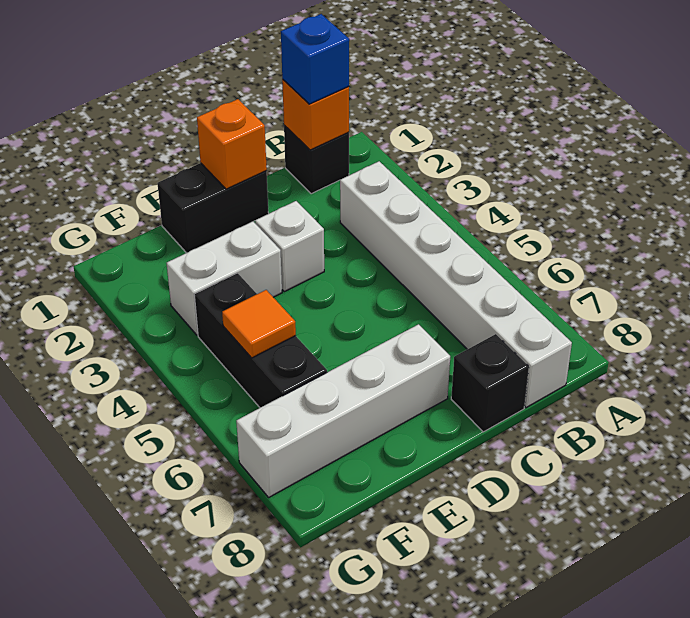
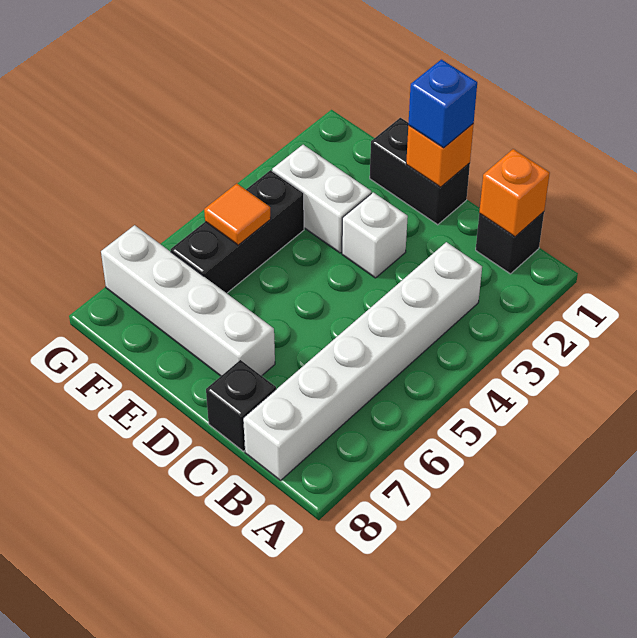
blue brick B1 level 3 -> blue brick D1 level 3

